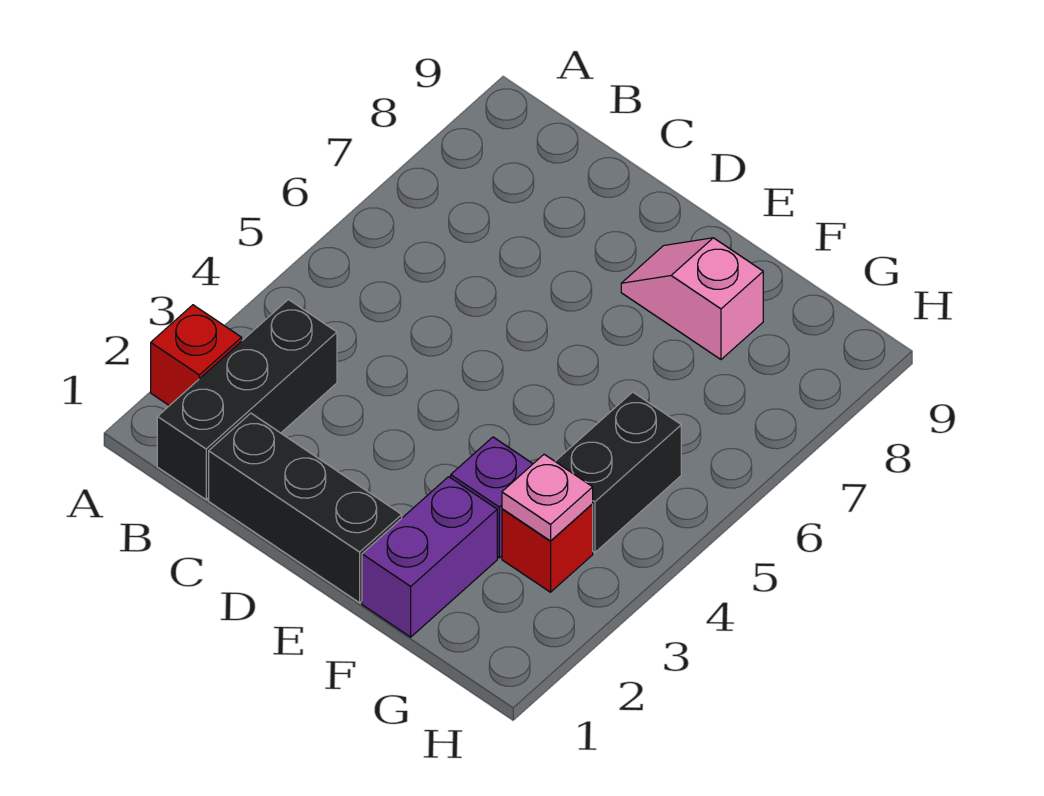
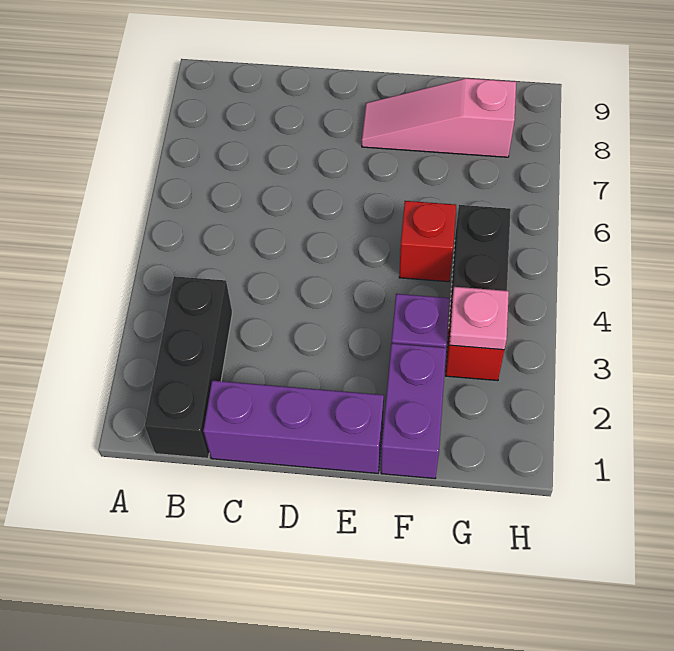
red brick A2 level 1 -> red brick F5 level 1
black brick C1:E1 level 1 -> purple brick C1:E1 level 1
pink slope E8:F8 level 1 top F -> pink slope E8:G8 level 1 top G

